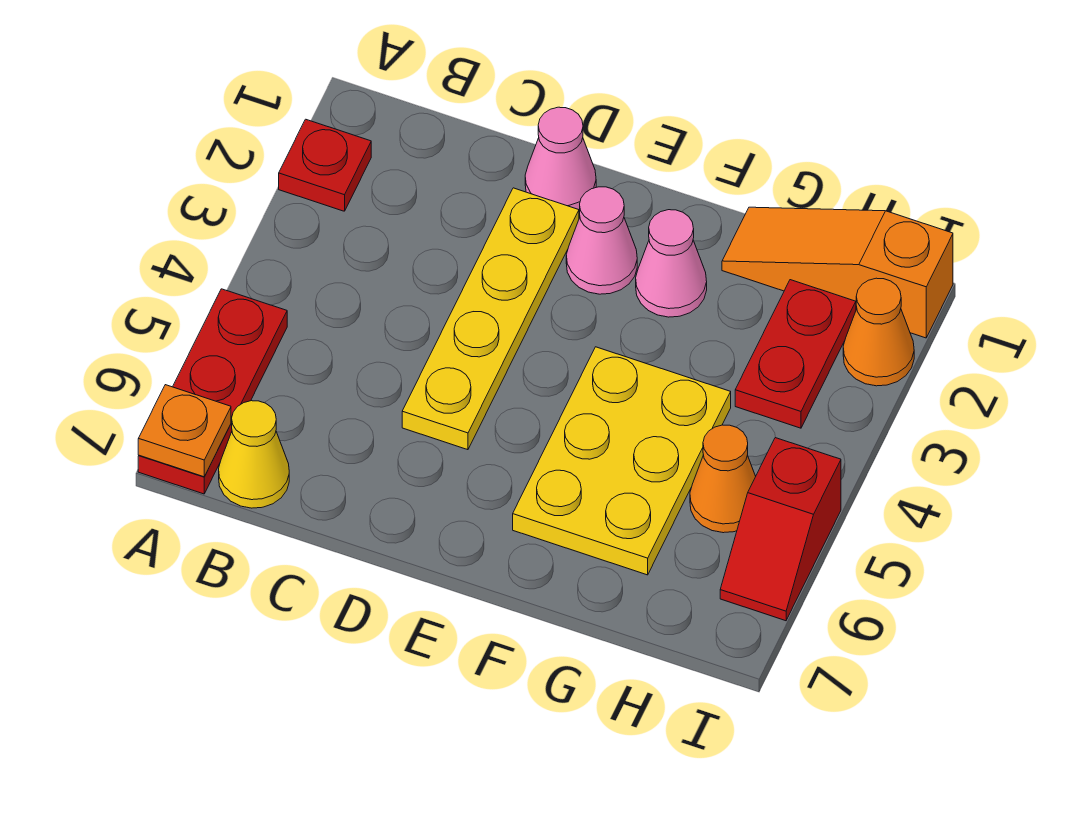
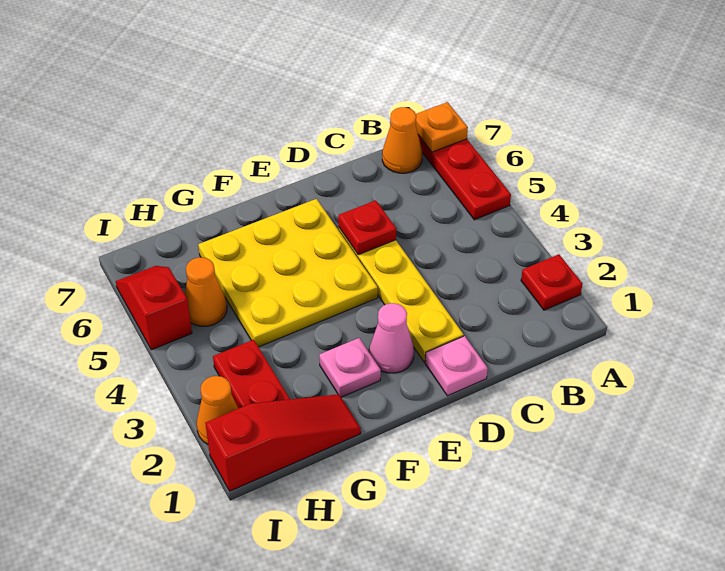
yellow cone B7 level 1 -> orange cone B7 level 1
pink cone D1 level 1 -> pink plate D1 level 1
none -> red plate D5 level 2
pink cone F2 level 1 -> pink plate F2 level 1
yellow plate F4:G6 level 1 -> yellow plate E4:G6 level 1
orange slope G1:I1 level 1 top I -> red slope G1:I1 level 1 top I

